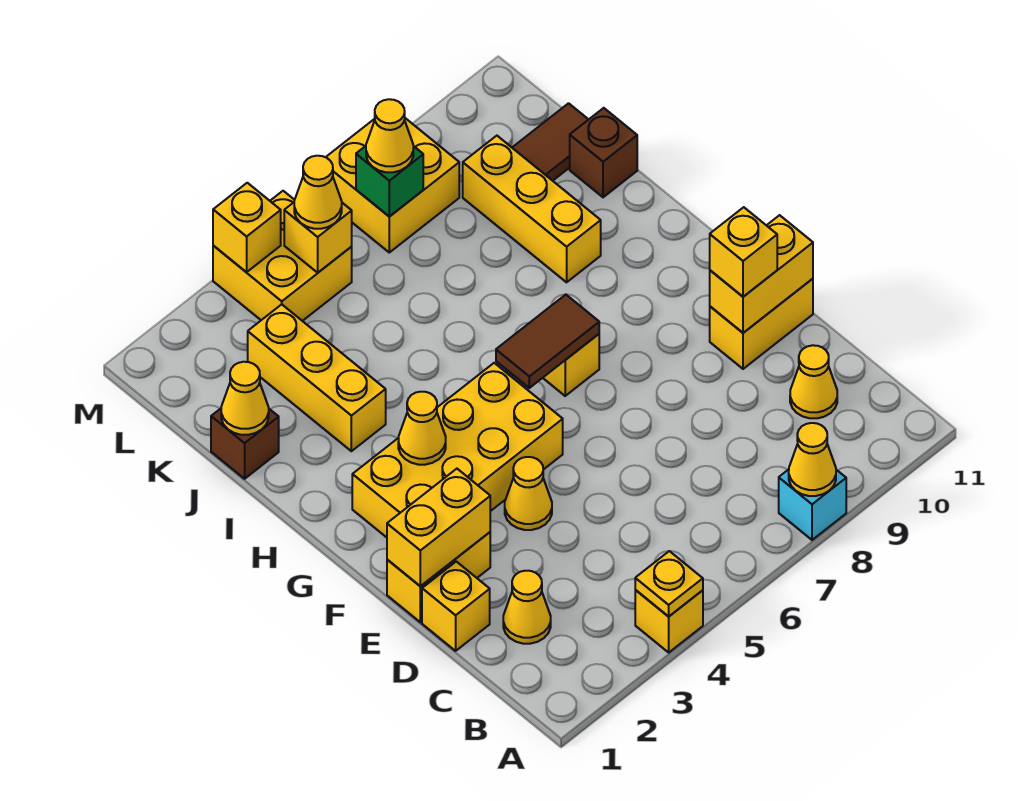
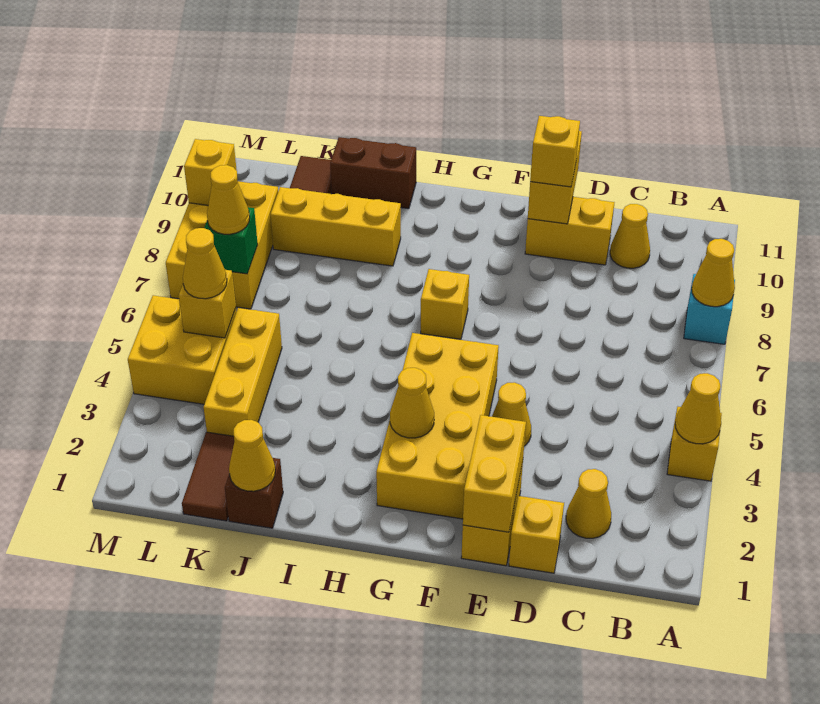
yellow plate A4 level 2 -> yellow cone A4 level 2
yellow brick E10:E11 level 1 -> yellow brick D10:E10 level 1
brown tile G6:G7 level 2 -> brown tile K1:K2 level 1
yellow brick I3:K3 level 1 -> yellow brick K3:K5 level 1
brown brick J11 level 1 -> brown brick I11:J11 level 1
yellow brick L7:M8 level 1 -> yellow brick L7:M9 level 1
yellow brick M4 level 2 -> yellow brick M9 level 2

